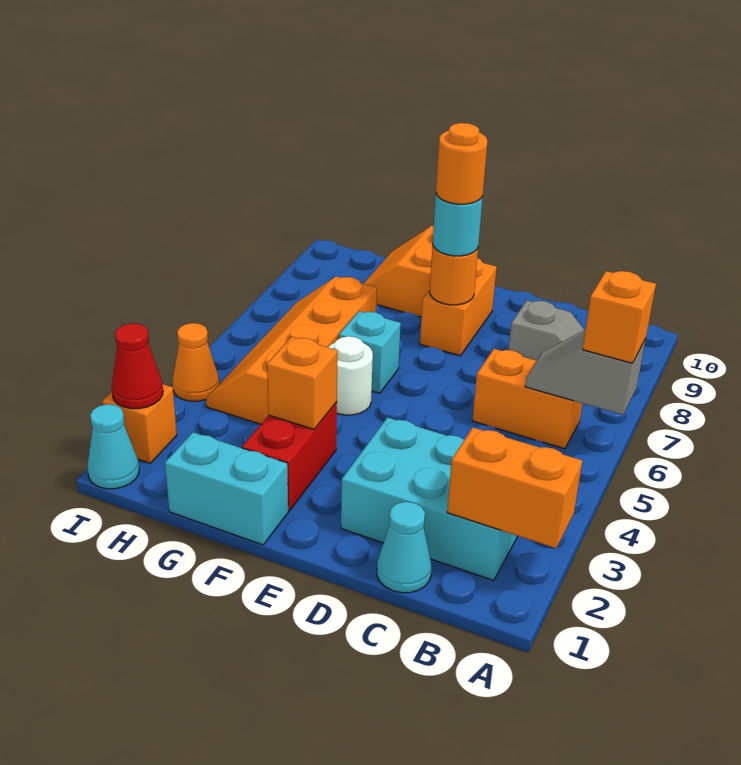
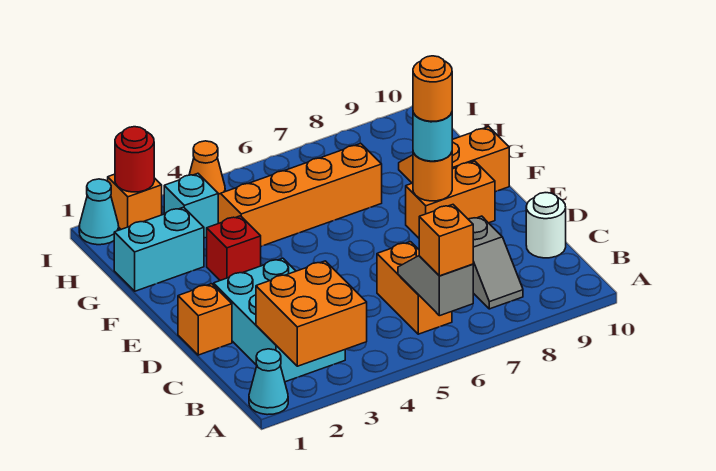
orange brick A2:B2 level 2 -> orange brick A2:B3 level 2
cyan cone C1 level 1 -> cyan cone A1 level 1
cyan brick F1:G1 level 1 -> cyan brick G1:G2 level 1
red brick F2:F3 level 1 -> red brick F3 level 1
orange brick F3 level 2 -> orange brick D1 level 1
white round brick F5 level 1 -> white round brick C10 level 1
cyan brick F6 level 1 -> cyan brick H3 level 1
red cone I2 level 2 -> red round brick I2 level 2

